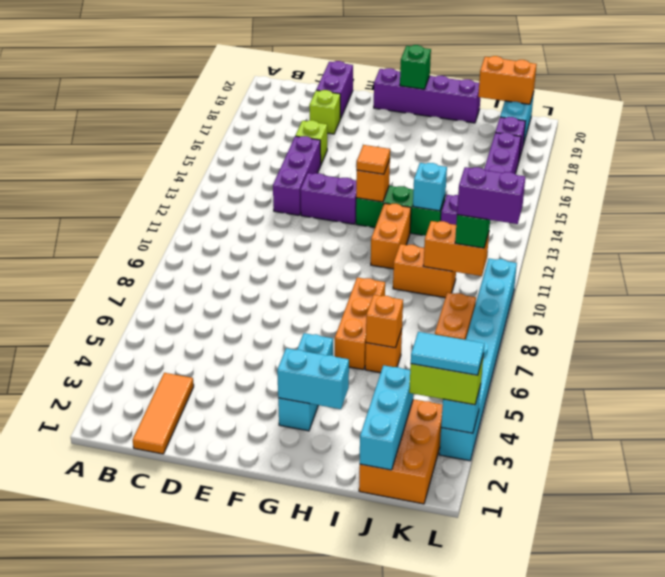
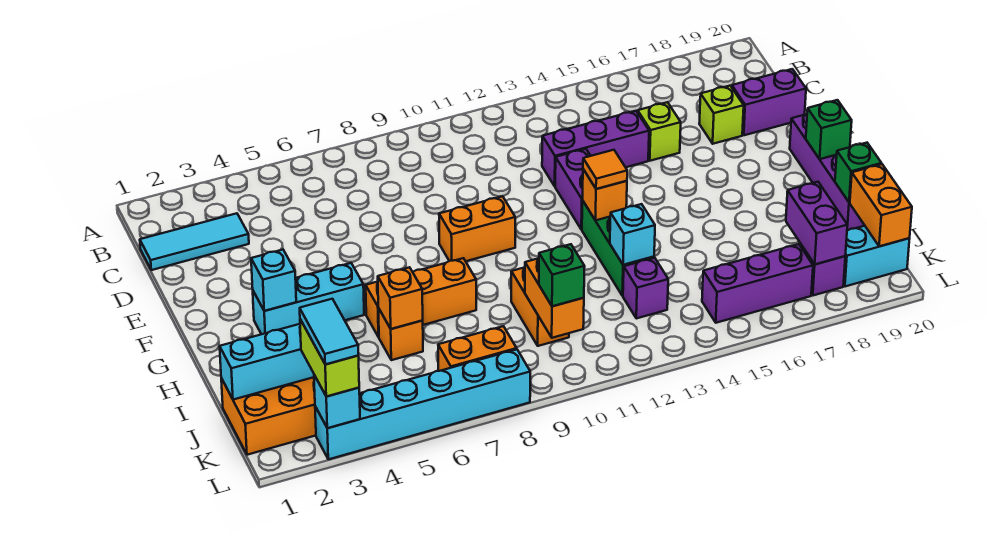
orange tile C1:C3 level 1 -> cyan tile C1:C3 level 1
cyan brick G3:H3 level 2 -> cyan brick G3 level 2
orange brick H11:H12 level 1 -> orange brick F9:F10 level 1
none -> green brick I20 level 2
purple brick K10:L10 level 4 -> purple brick J18:K18 level 2
cyan brick L3:L10 level 1 -> cyan brick L3:L8 level 1

